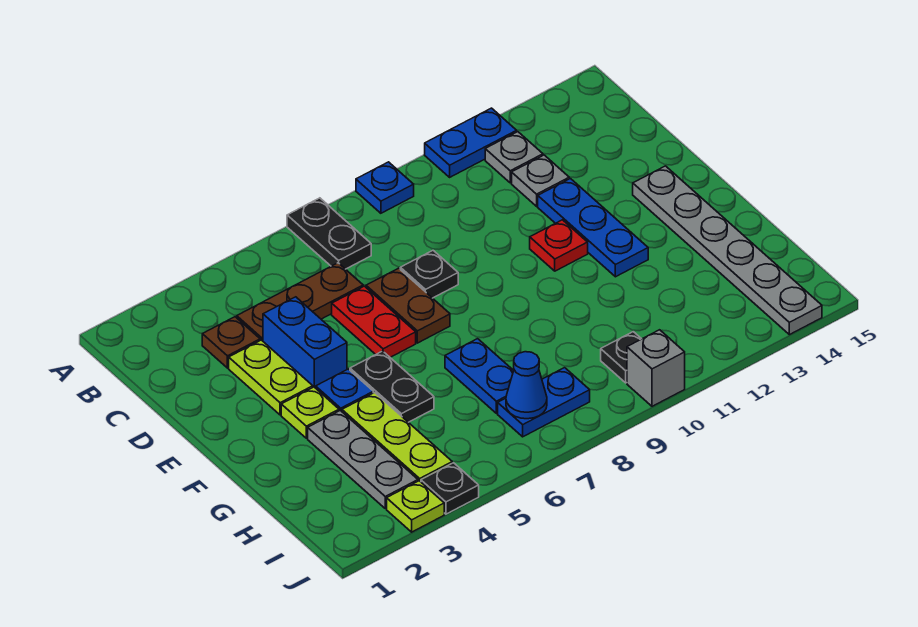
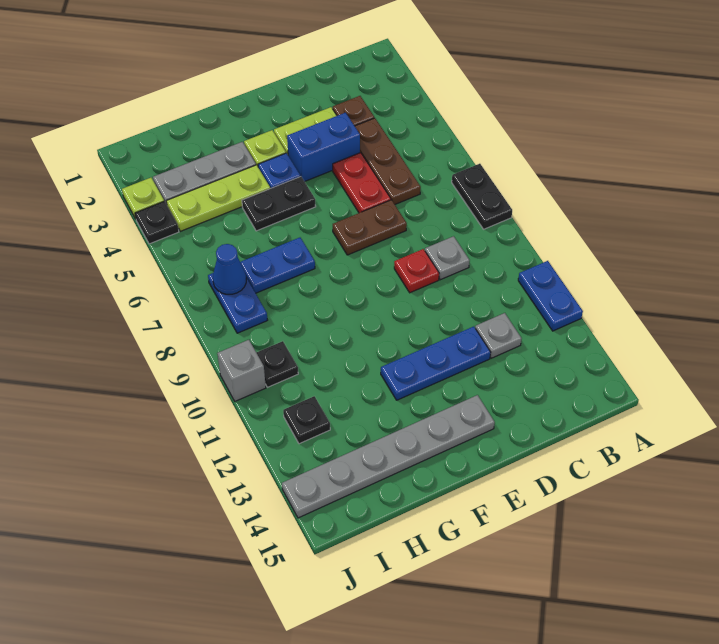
black plate A7:B7 level 1 -> black plate A7:A8 level 1
blue plate A9 level 1 -> none
grey plate B12 level 1 -> grey plate C9 level 1
red plate D6:E6 level 1 -> red plate D5:D6 level 1
black plate D8 level 1 -> black plate I12 level 1
red plate E11 level 1 -> red plate D9 level 1

